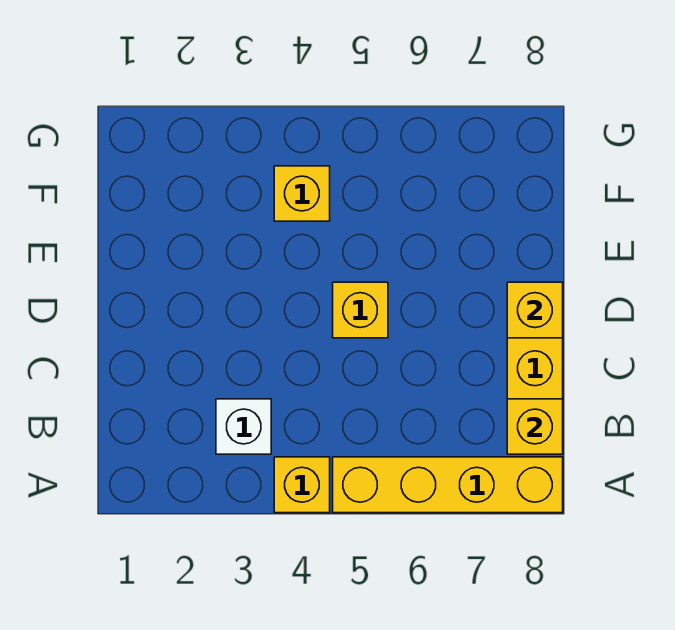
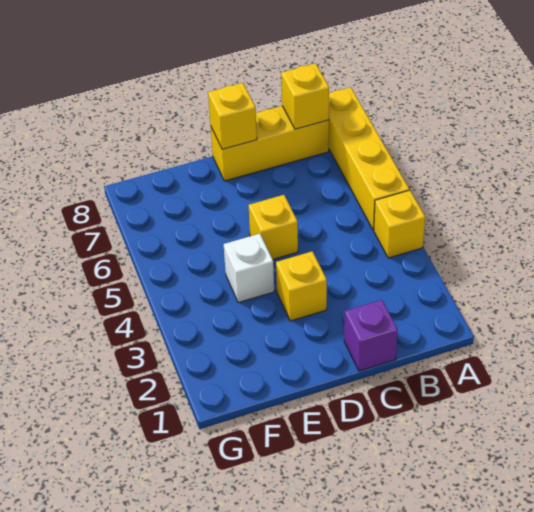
white brick B3 level 1 -> white brick E4 level 1
none -> purple brick C1 level 1
yellow brick F4 level 1 -> yellow brick D3 level 1

